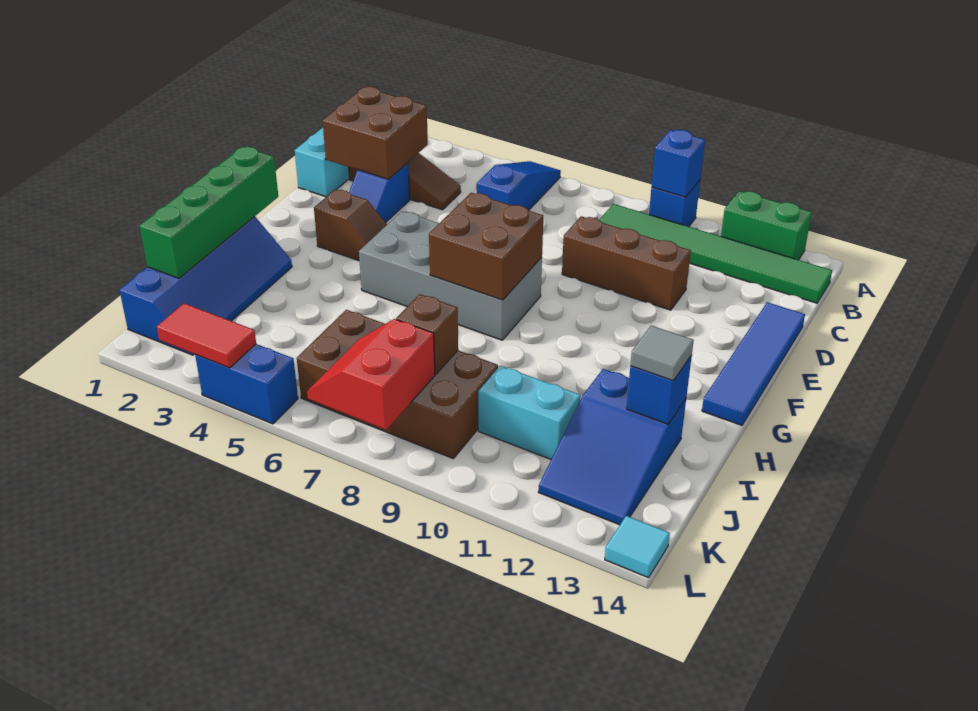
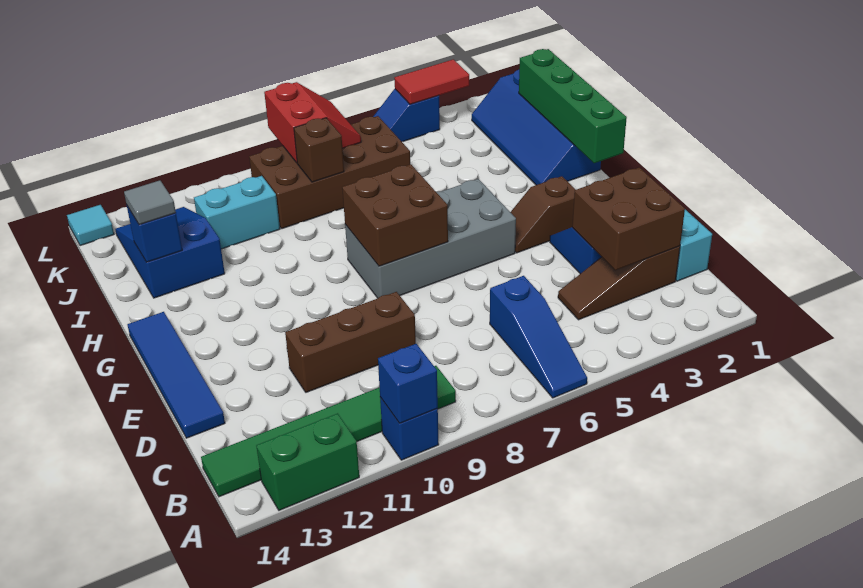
blue brick L4:L5 level 1 -> blue slope L4:L5 level 1 top 4

